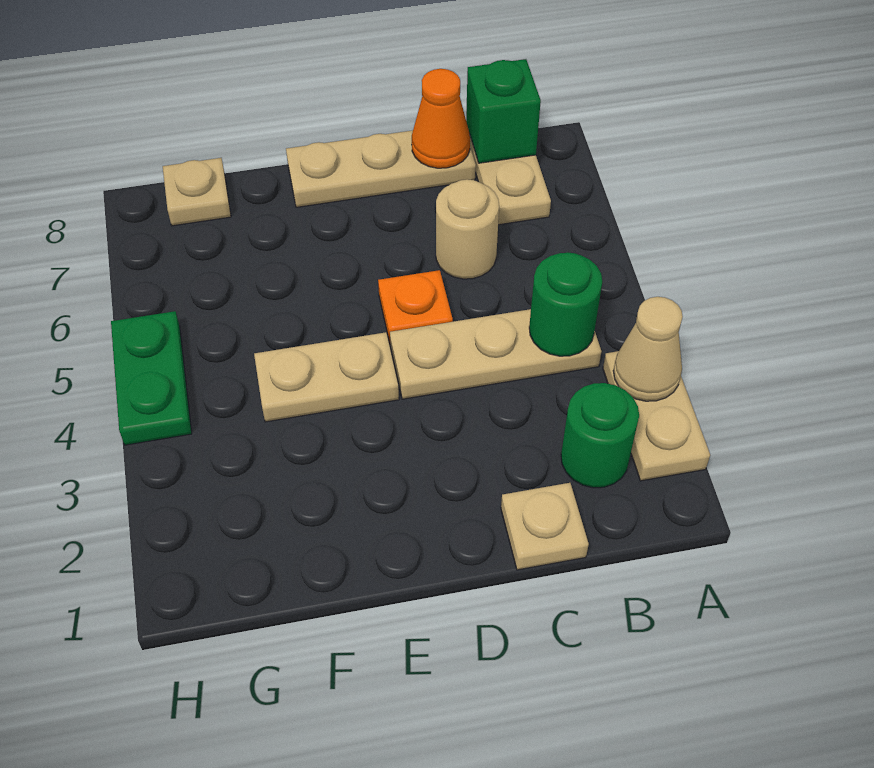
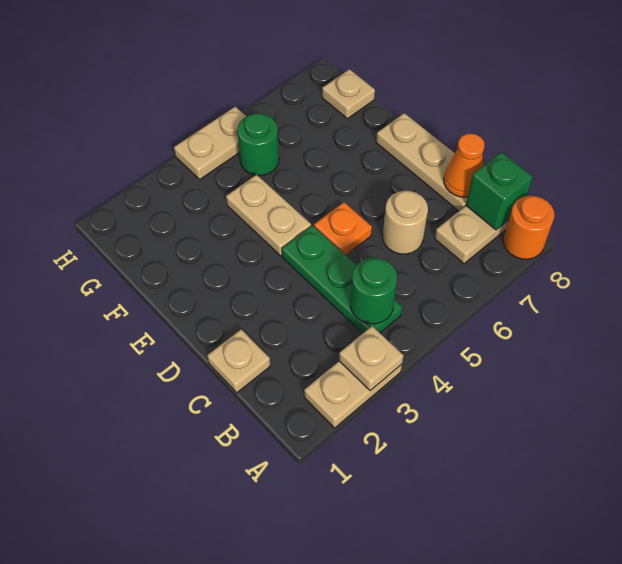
tan cone A3 level 2 -> tan plate A3 level 2
none -> orange round brick A8 level 1
green round brick B2 level 1 -> green round brick G5 level 1
tan plate B4:D4 level 1 -> green plate B4:D4 level 1
green plate H4:H5 level 1 -> tan plate H4:H5 level 1

